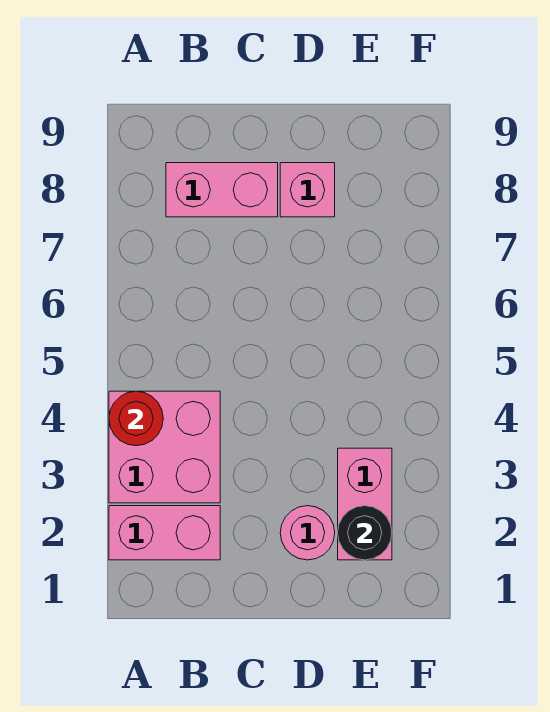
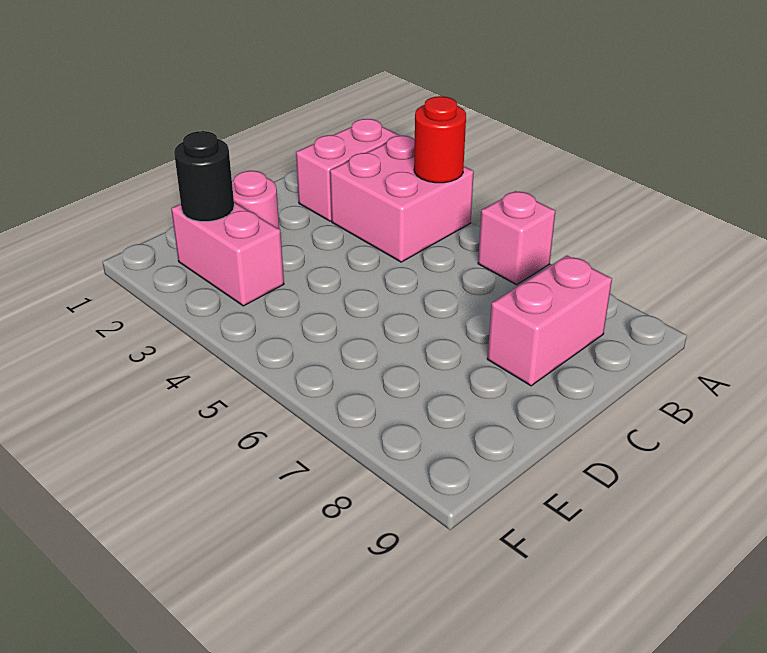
pink brick D8 level 1 -> pink brick A6 level 1

